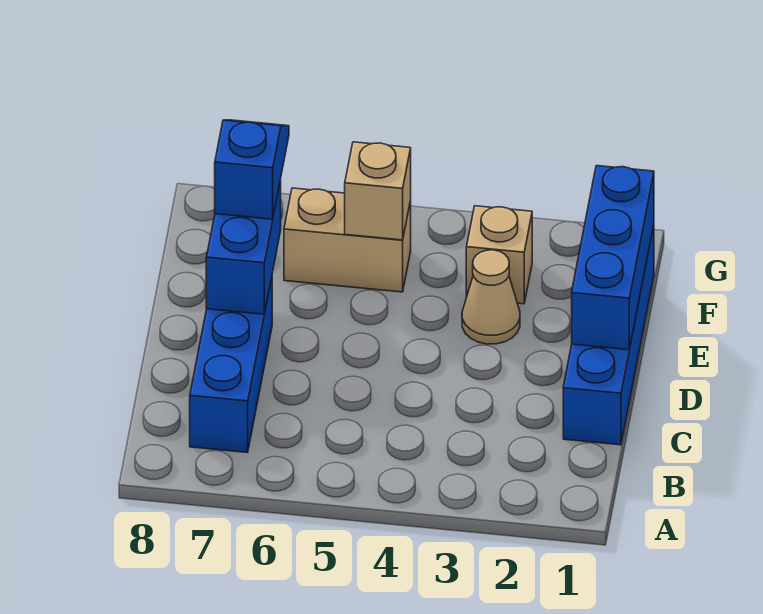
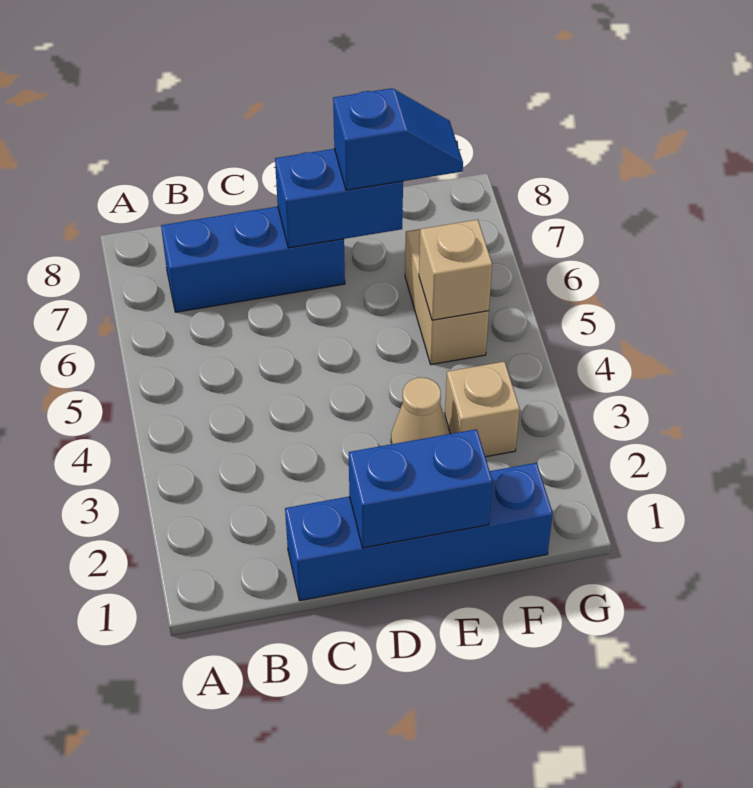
blue brick D1:F1 level 2 -> blue brick D1:E1 level 2

